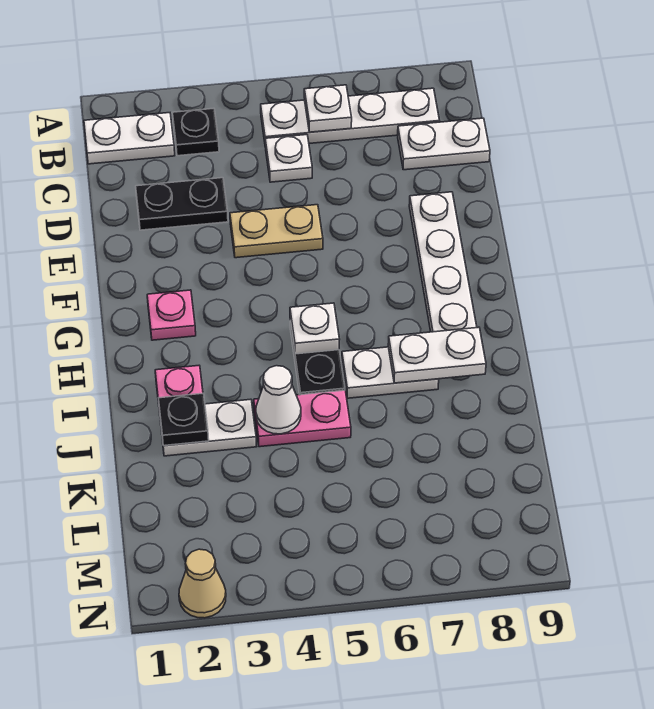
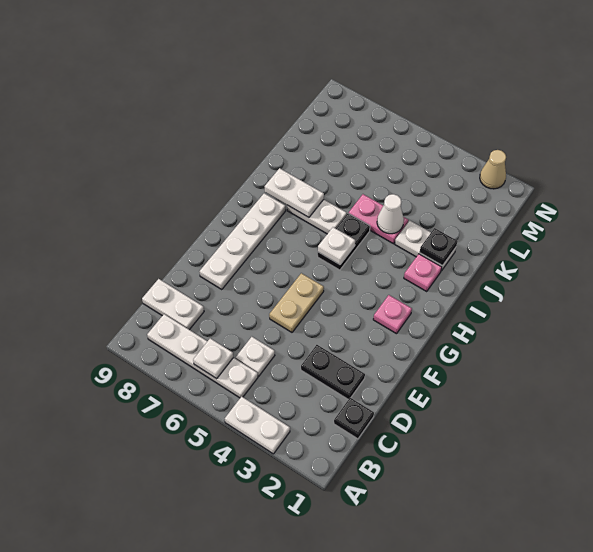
white plate B1:B2 level 1 -> white plate A3:A4 level 1
black plate B3 level 1 -> black plate C1 level 1
tan plate E4:E5 level 1 -> tan plate E5:F5 level 1

